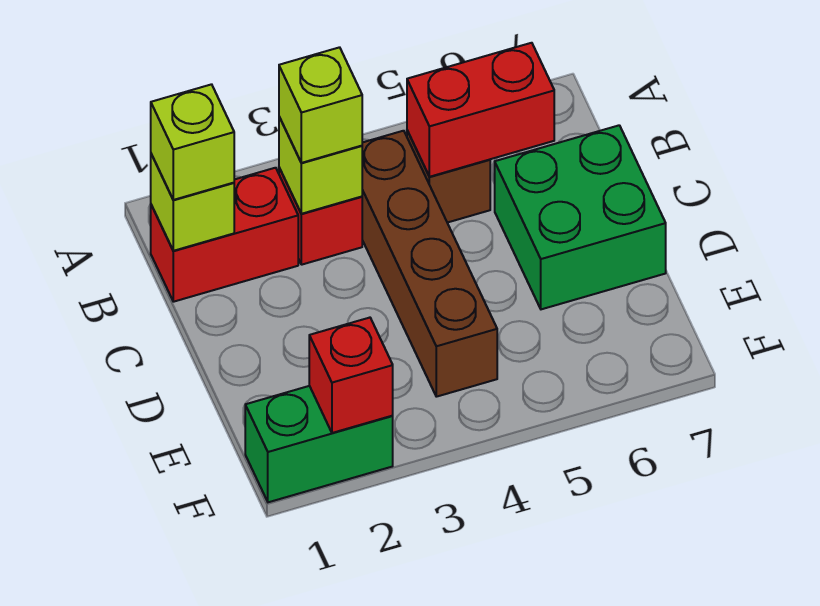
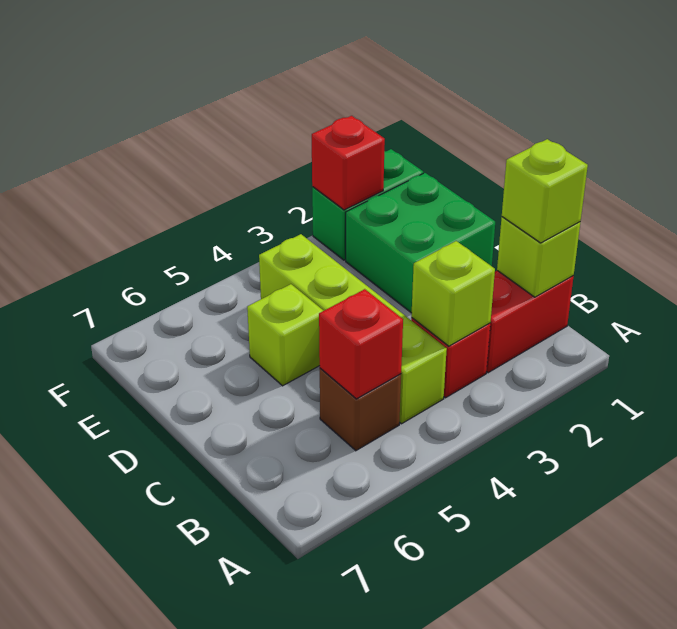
lime brick B3 level 3 -> lime brick D5 level 1
brown brick B4:E4 level 1 -> lime brick B4:E4 level 1
red brick B5:B6 level 2 -> red brick B5 level 2
green brick C6:D7 level 1 -> green brick D1:E2 level 1

